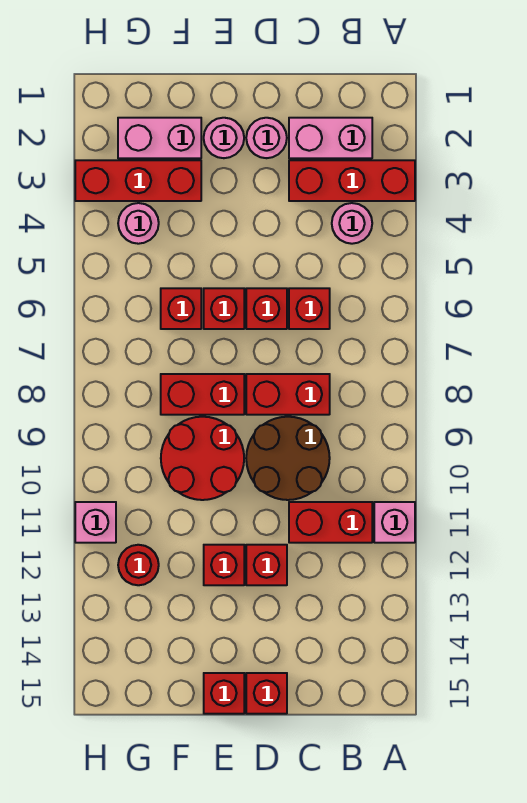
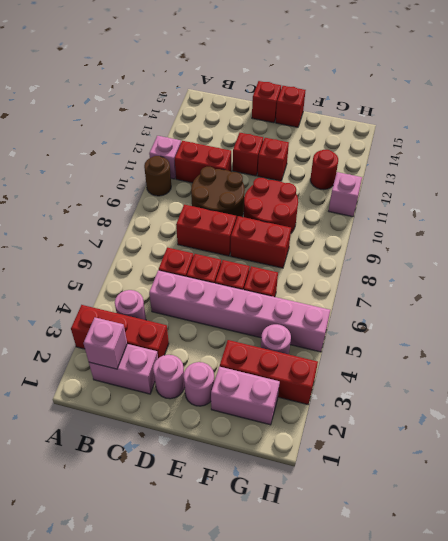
none -> brown round brick A10 level 1
none -> pink brick B2 level 2
none -> pink brick C5:H5 level 1

